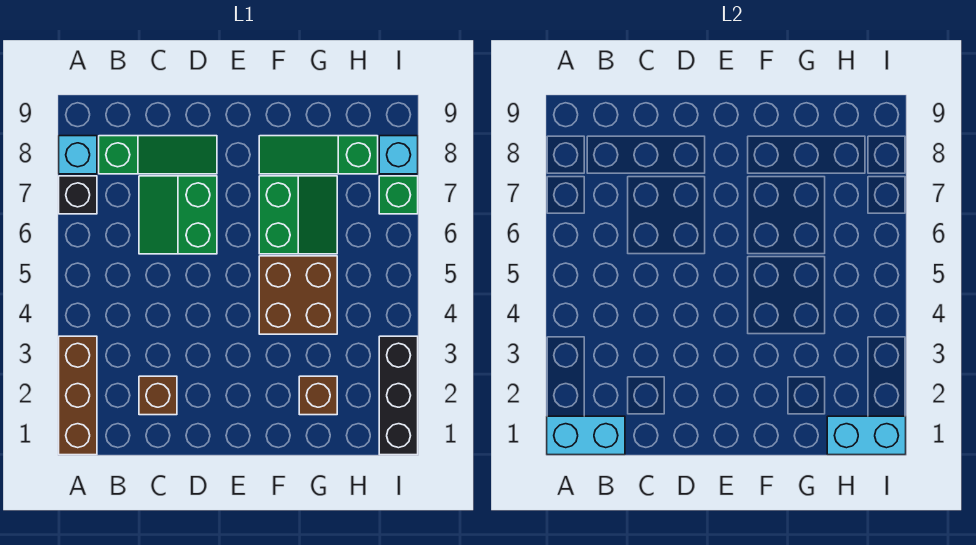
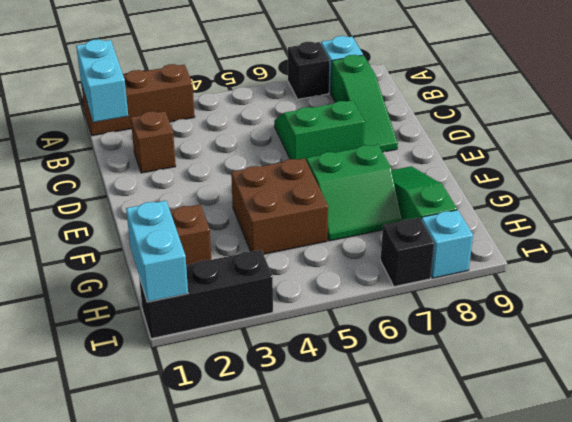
green brick I7 level 1 -> black brick I7 level 1

